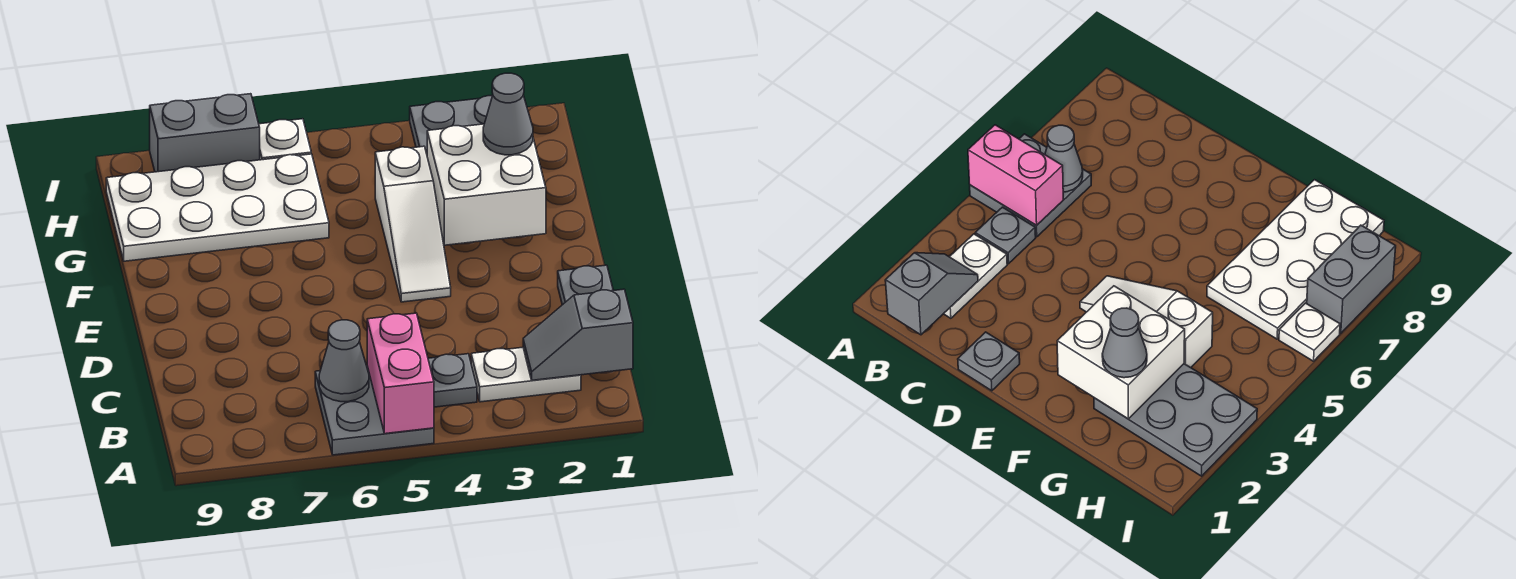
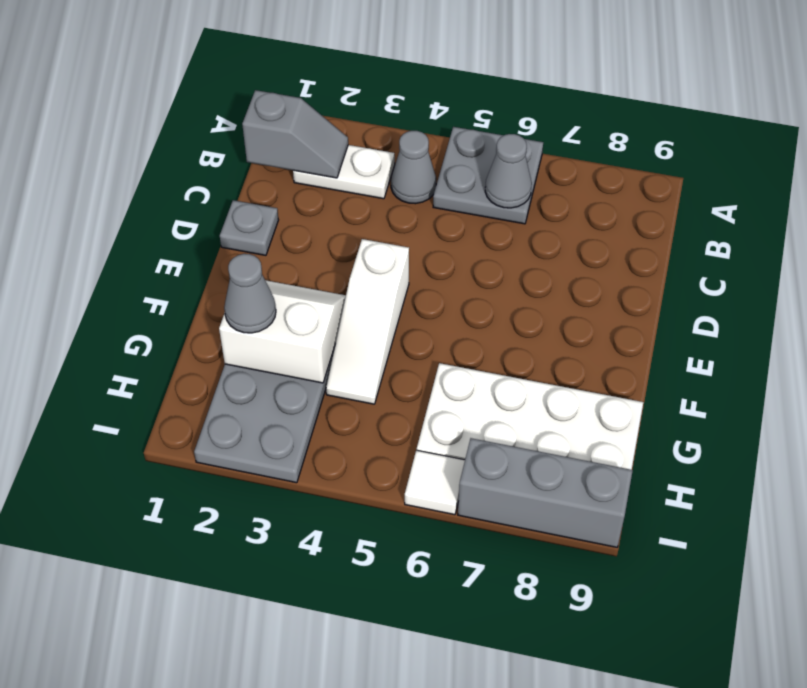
pink brick A5:B5 level 2 -> none
grey plate B4 level 1 -> grey cone B4 level 1
white slope E4:G4 level 1 top G -> white slope E4:G4 level 1 top E
white brick F2:G3 level 2 -> white slope F2:G3 level 2 top G
white plate I6 level 1 -> white tile I6 level 1
grey brick I7:I8 level 1 -> grey brick I7:I9 level 1

